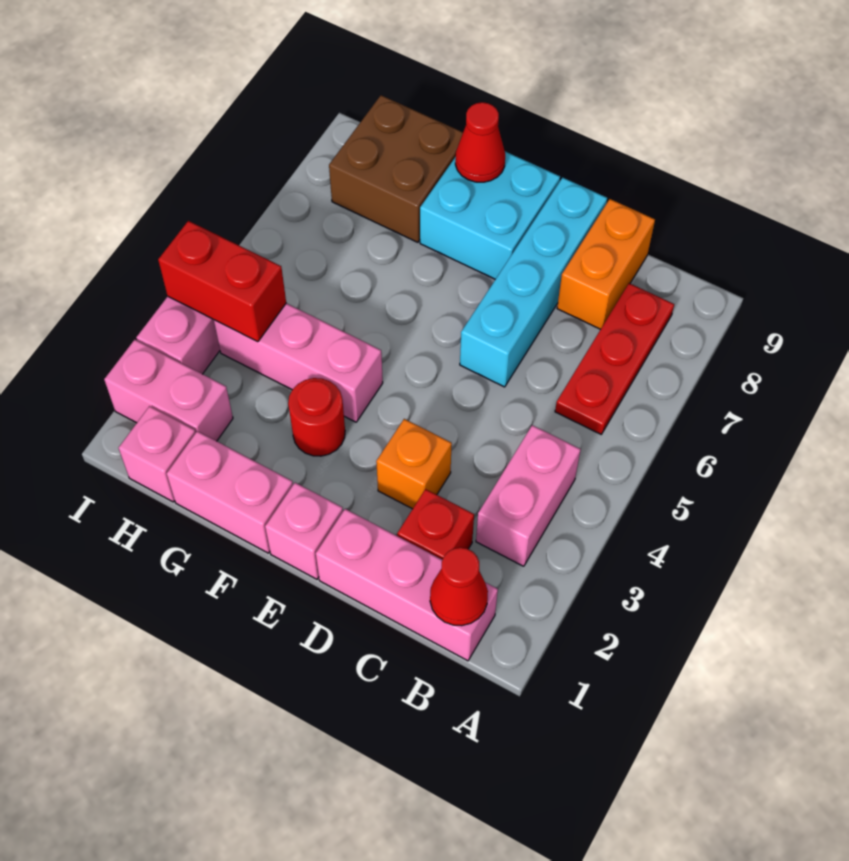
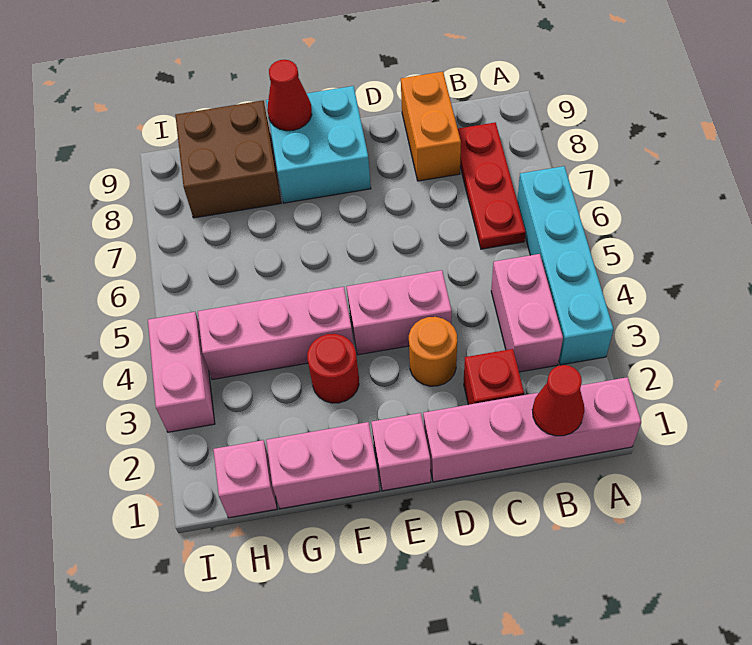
pink brick B1:D1 level 1 -> pink brick A1:D1 level 1
orange brick D3 level 1 -> orange round brick D3 level 1
cyan brick D6:D9 level 1 -> cyan brick A3:A6 level 1
pink brick H2:I2 level 1 -> pink brick D4:E4 level 1
red brick H4:I4 level 2 -> none

